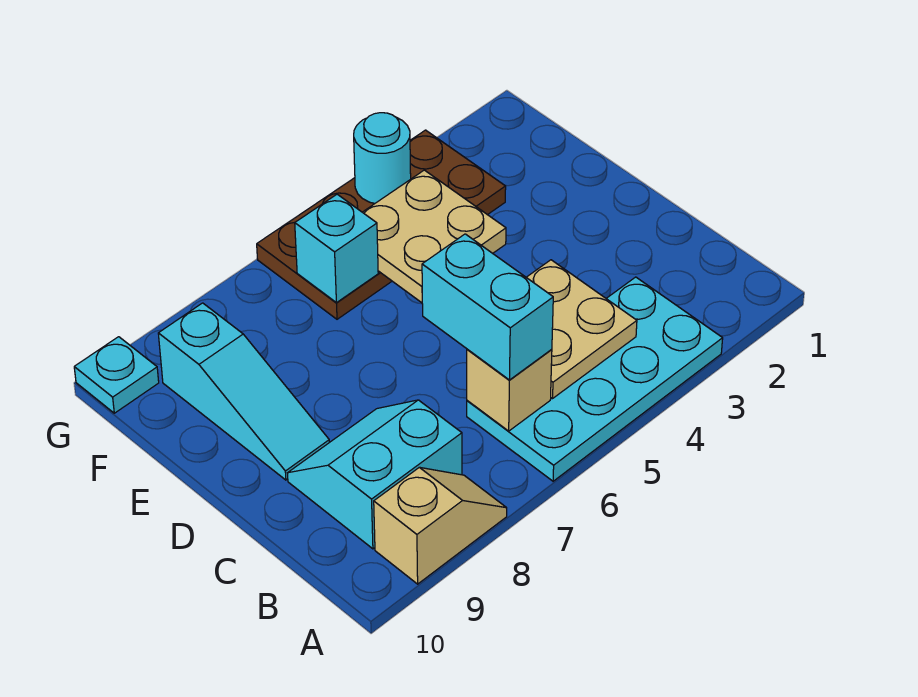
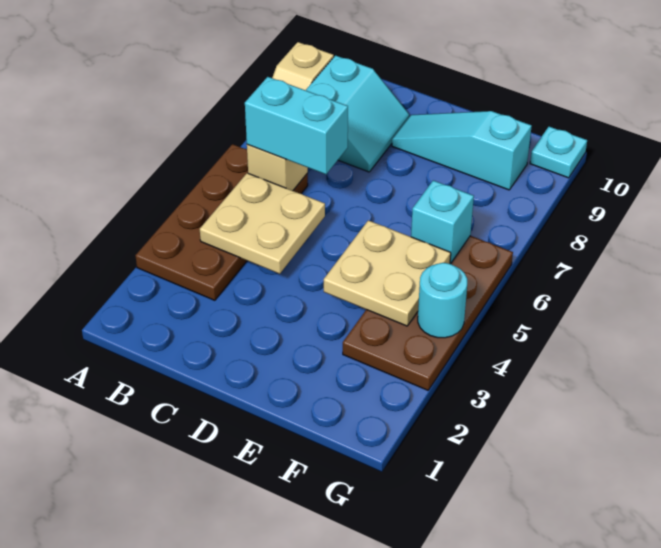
cyan plate A3:B6 level 1 -> brown plate A3:B6 level 1

